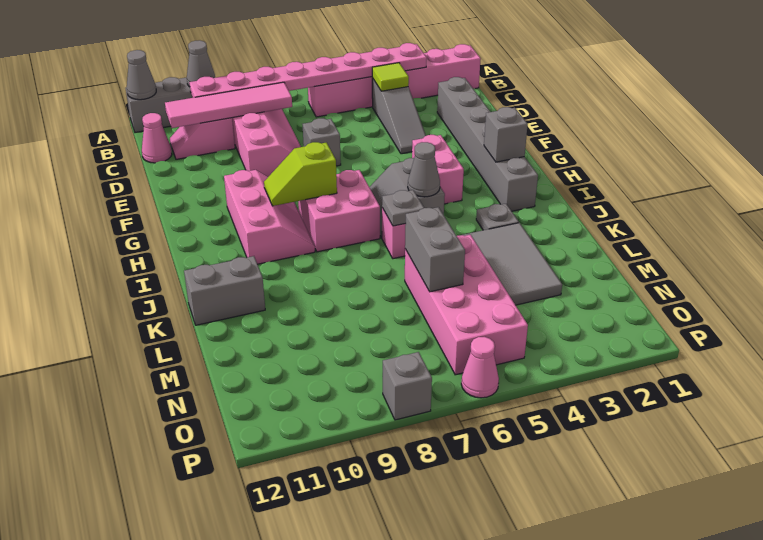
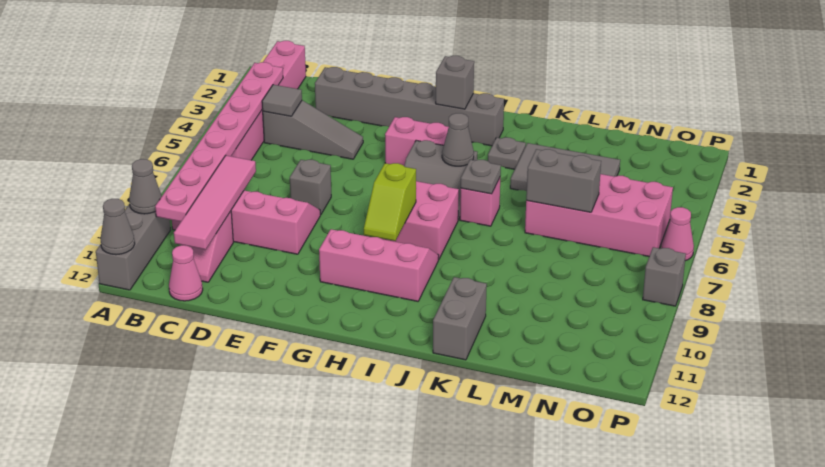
lime tile C4 level 2 -> grey tile C4 level 2

